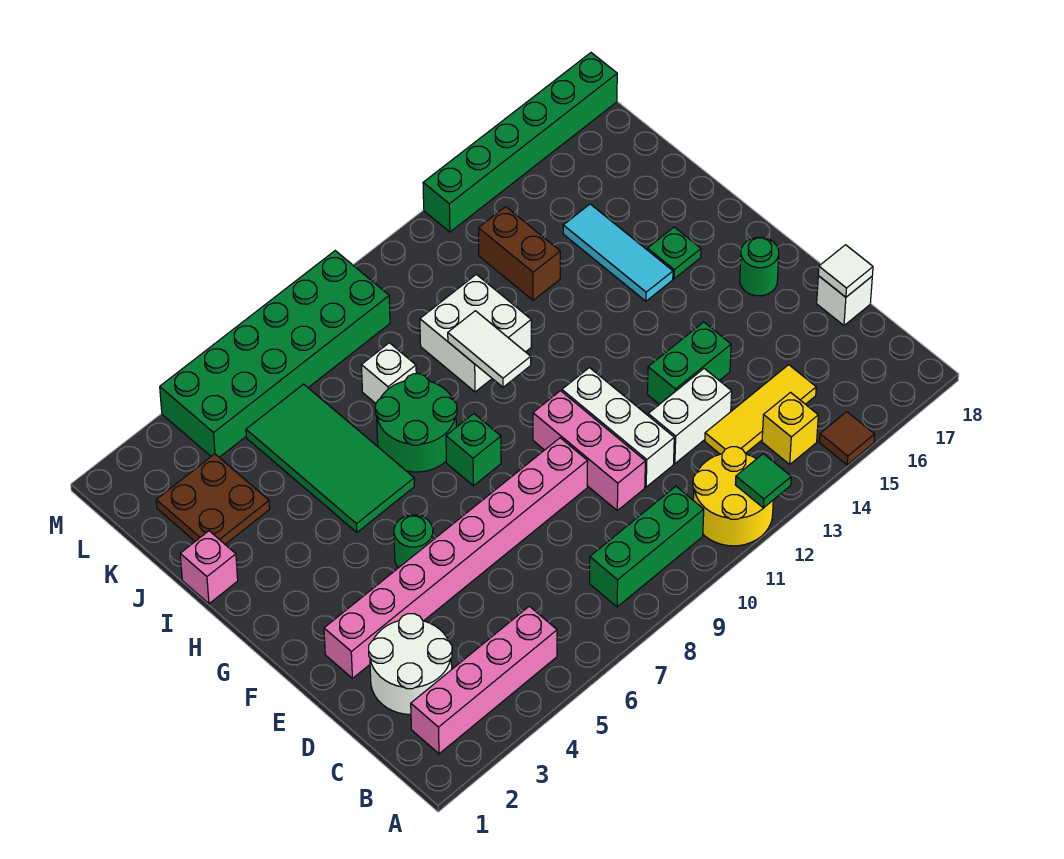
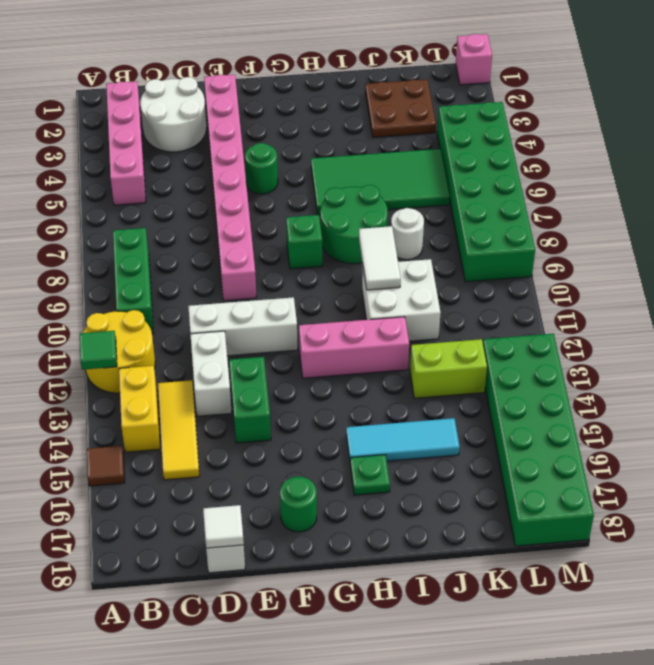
yellow brick B14 level 1 -> yellow brick B13:B14 level 1
pink brick D10:F10 level 1 -> pink brick G12:I12 level 1
white tile H10:I10 level 2 -> white tile I9:I10 level 2
pink brick I1 level 1 -> pink brick M1 level 1
white brick J8 level 1 -> white round brick J8 level 1
brown brick J13:K13 level 1 -> lime brick J13:K13 level 1
green brick M13:M18 level 1 -> green brick L13:M18 level 1

